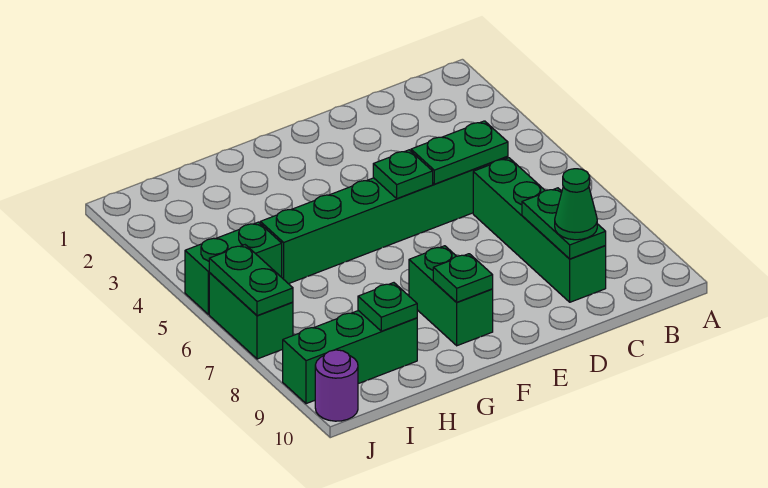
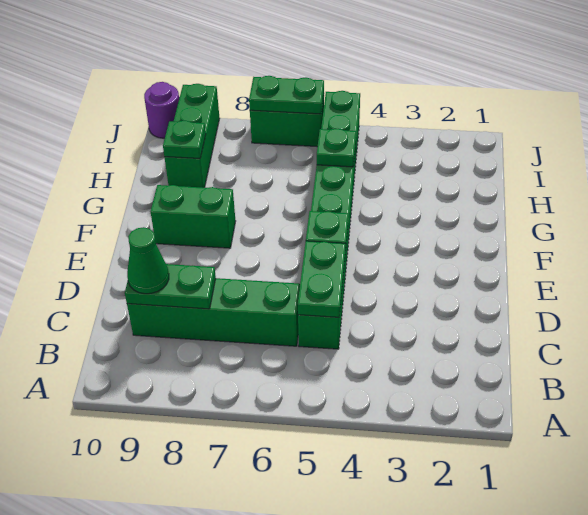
green plate F9 level 2 -> green plate H5 level 2

